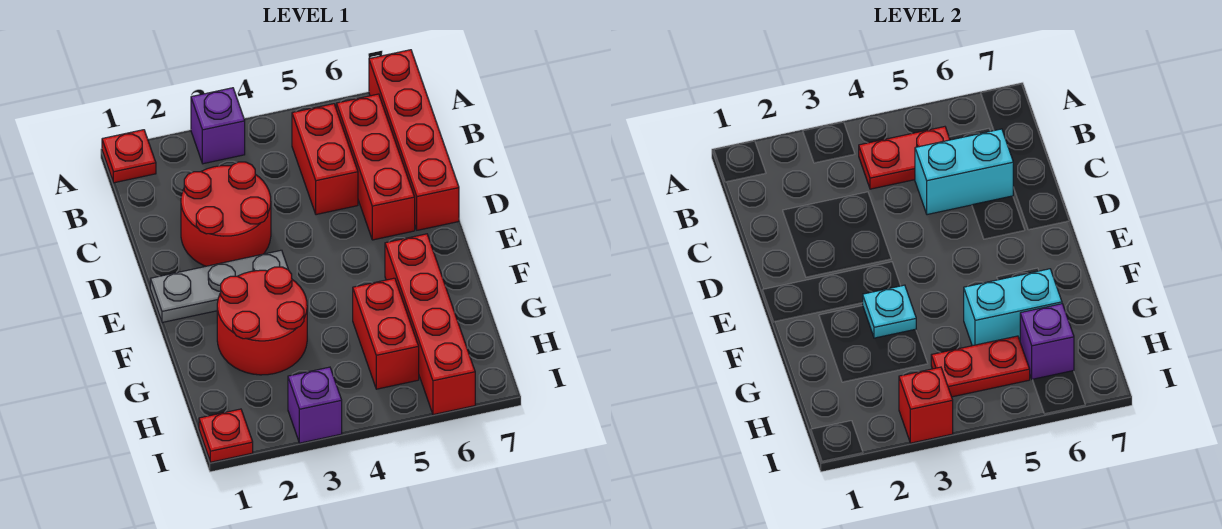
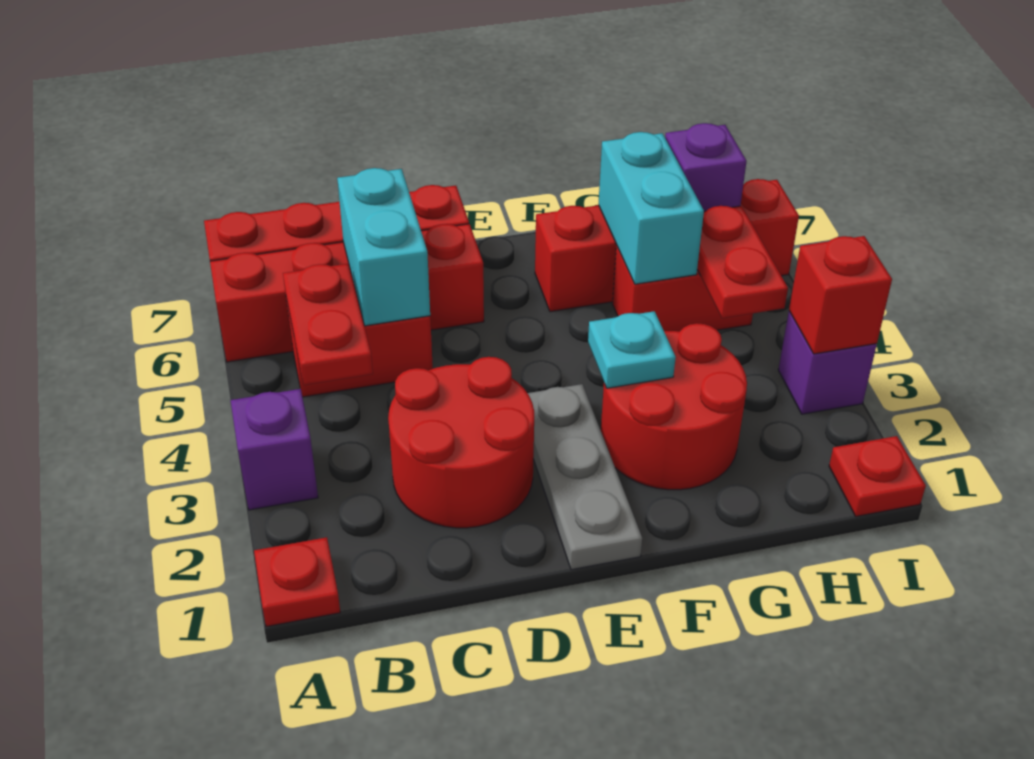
red brick B6:D6 level 1 -> red brick A6:D6 level 1

